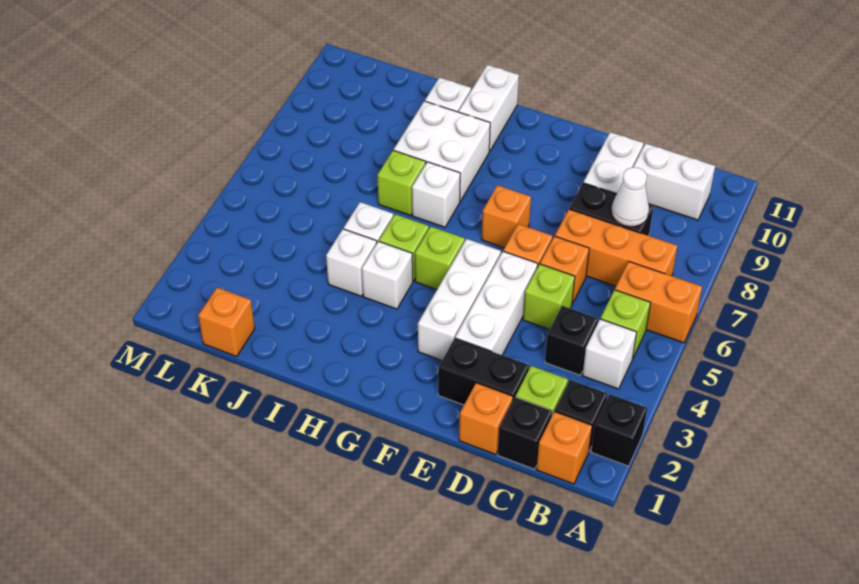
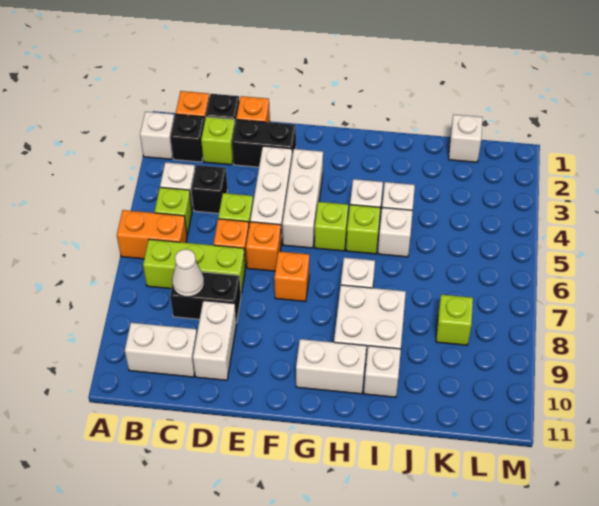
black brick A2 level 1 -> white brick A2 level 1
orange brick B7:D7 level 1 -> lime brick B7:D7 level 1
white brick H10:H11 level 1 -> white brick G10:H10 level 1
lime brick I7 level 1 -> lime brick K8 level 1
orange brick K1 level 1 -> white brick K1 level 1

